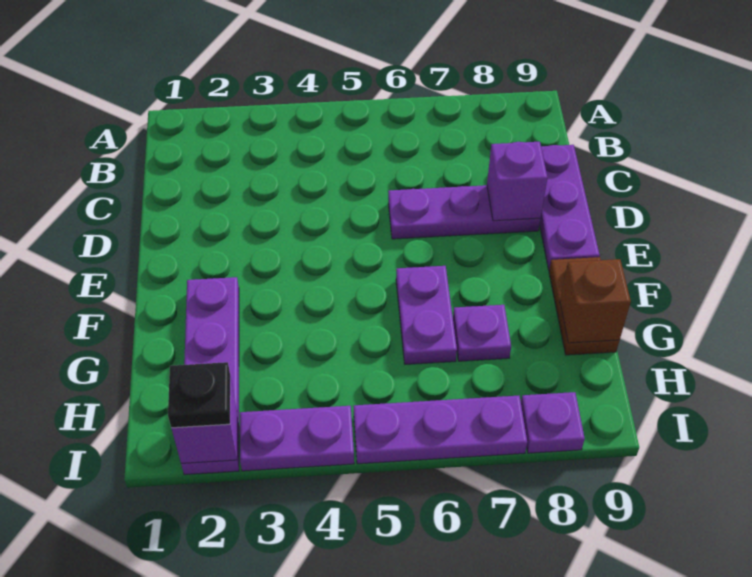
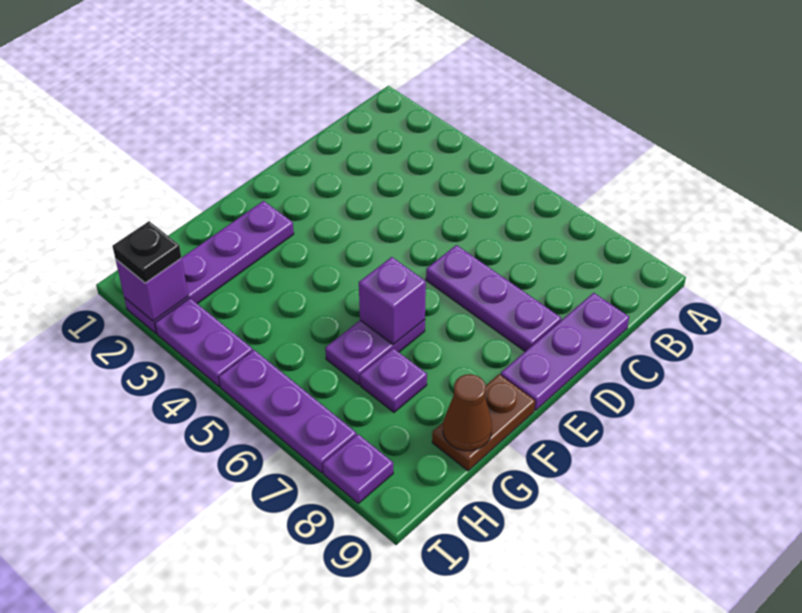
purple brick D8 level 2 -> purple brick F6 level 2
brown brick G9 level 2 -> brown cone G9 level 2

